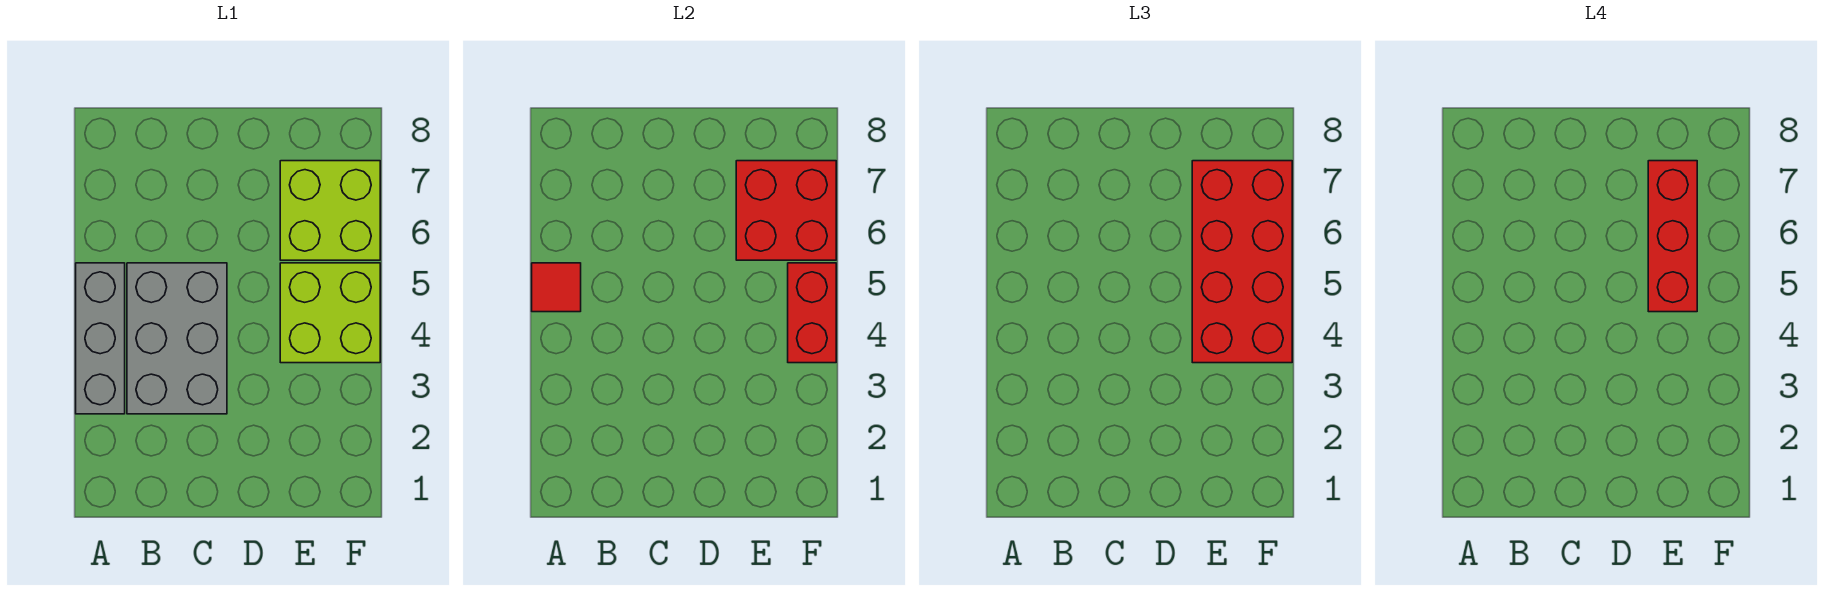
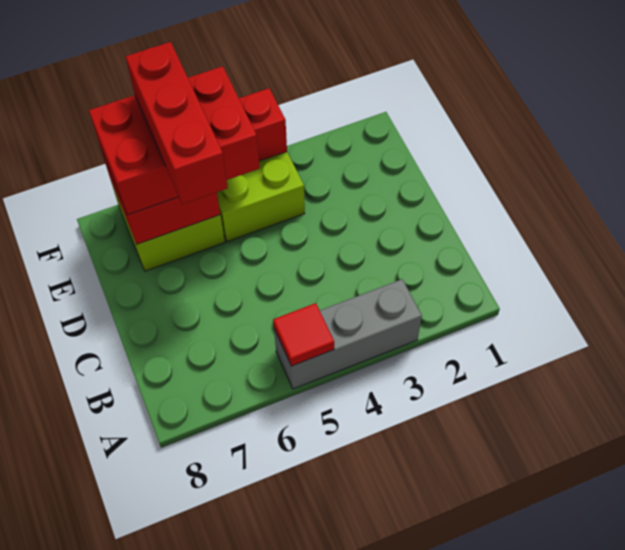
grey brick B3:C5 level 1 -> none
red brick E4:F7 level 3 -> red brick E5:F7 level 3
red brick E5:E7 level 4 -> red brick D6:F6 level 4

